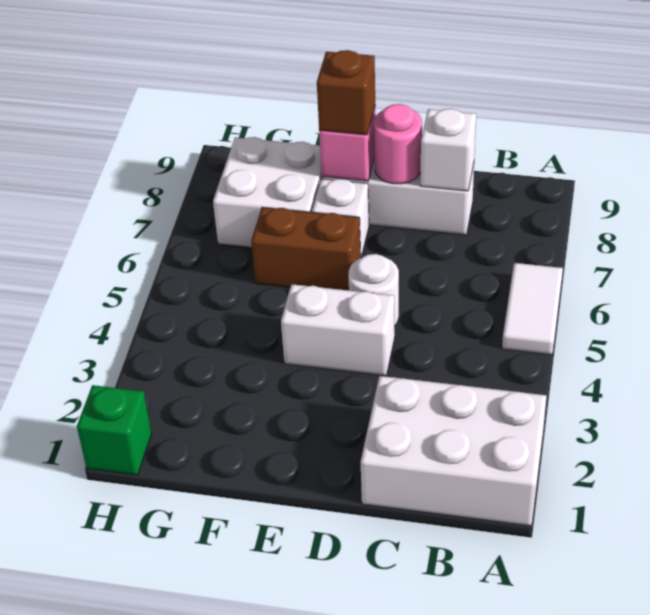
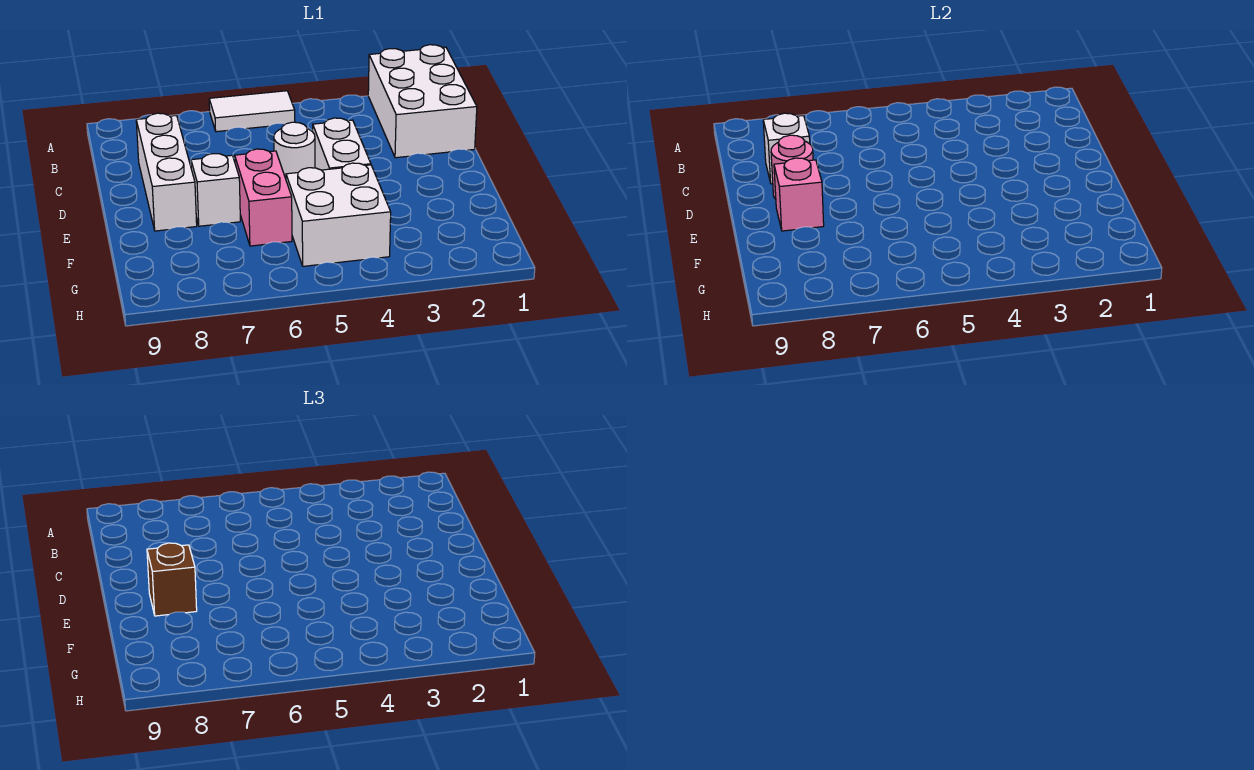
brown brick E6:F6 level 1 -> pink brick E6:F6 level 1
white brick F7:G8 level 1 -> white brick F4:G5 level 1
green brick H1 level 1 -> none

